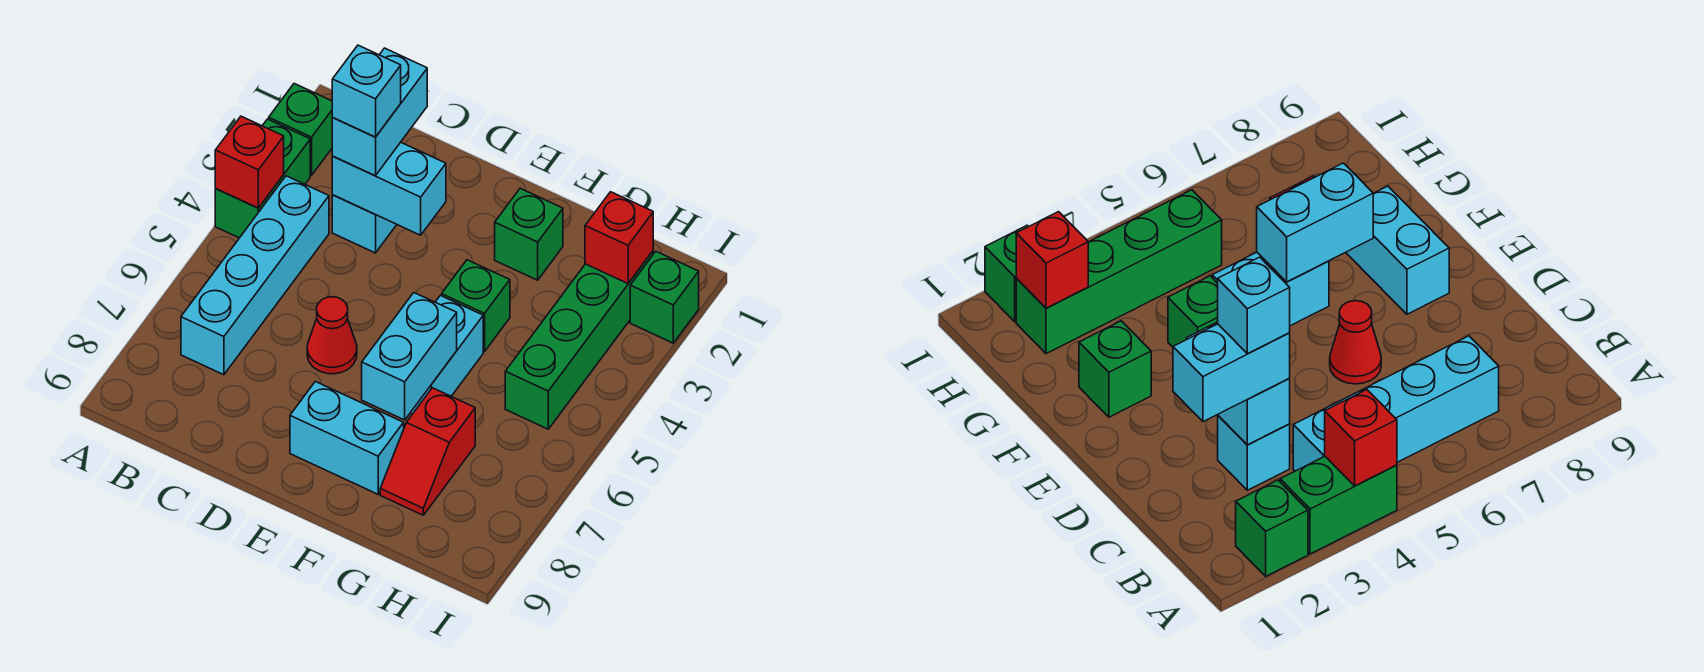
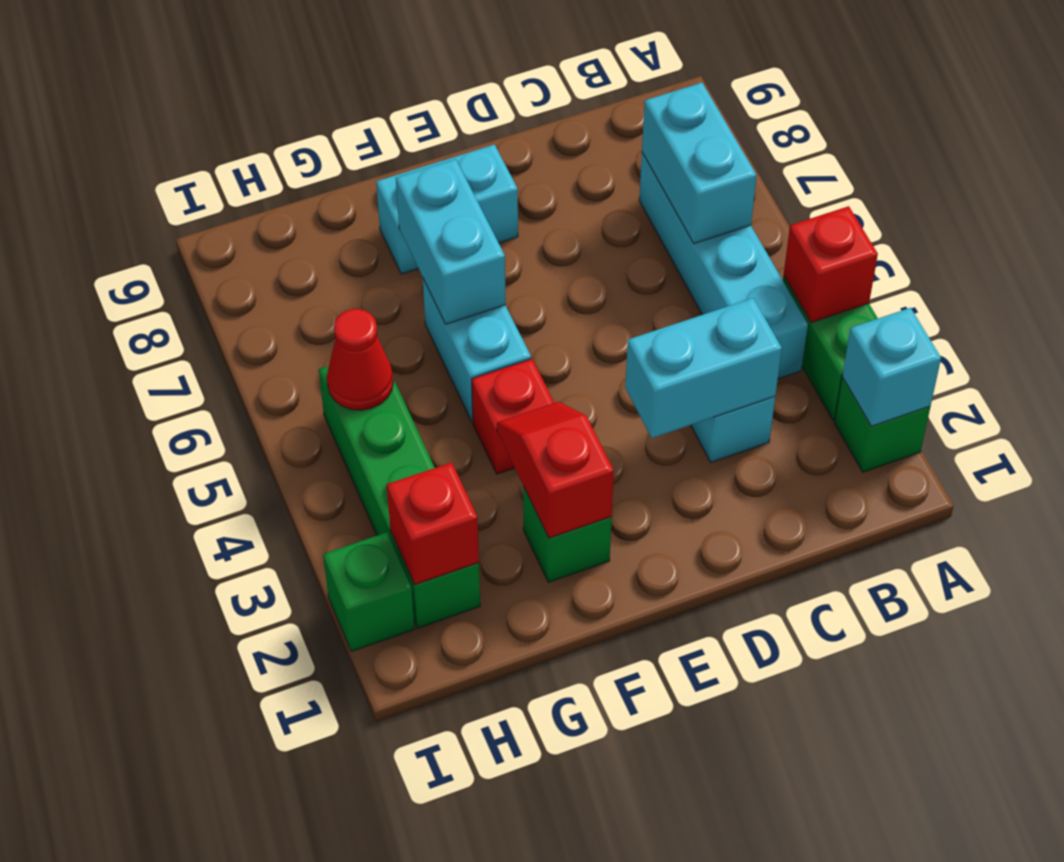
cyan brick C2:C3 level 3 -> cyan brick B6:B7 level 2
cyan brick C3 level 4 -> cyan brick A2 level 2
red cone D6 level 1 -> red cone H5 level 2
green brick F4 level 1 -> red brick F4 level 1
red slope G7:G8 level 1 top 7 -> red slope F2:F3 level 2 top 2

